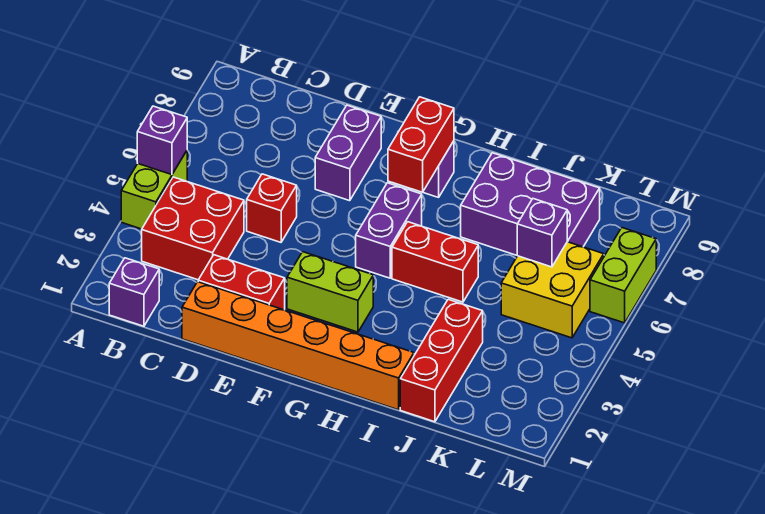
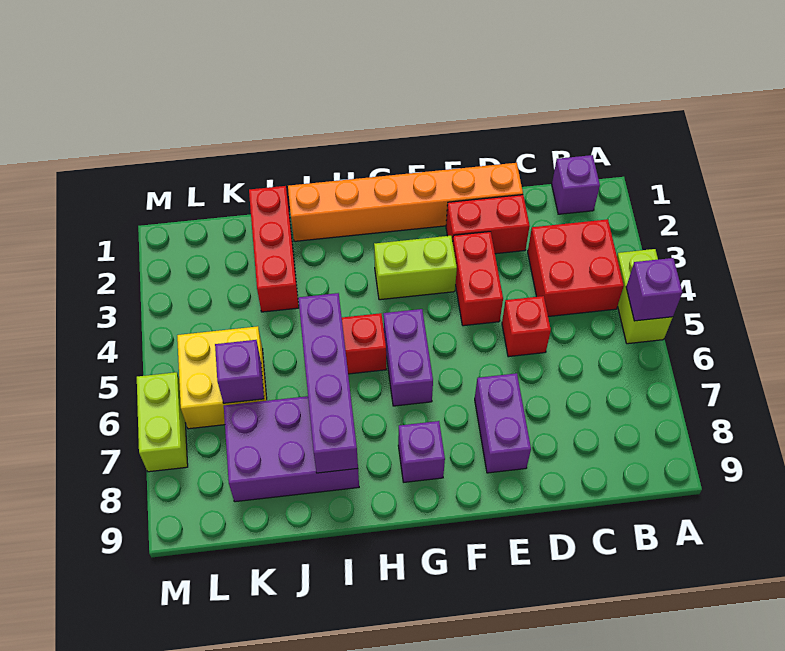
red brick G7:G8 level 2 -> red brick E3:E4 level 1
none -> purple brick I5:I8 level 2

